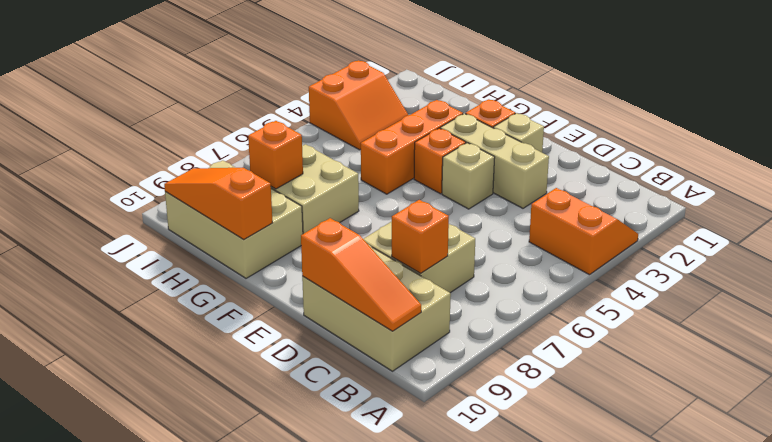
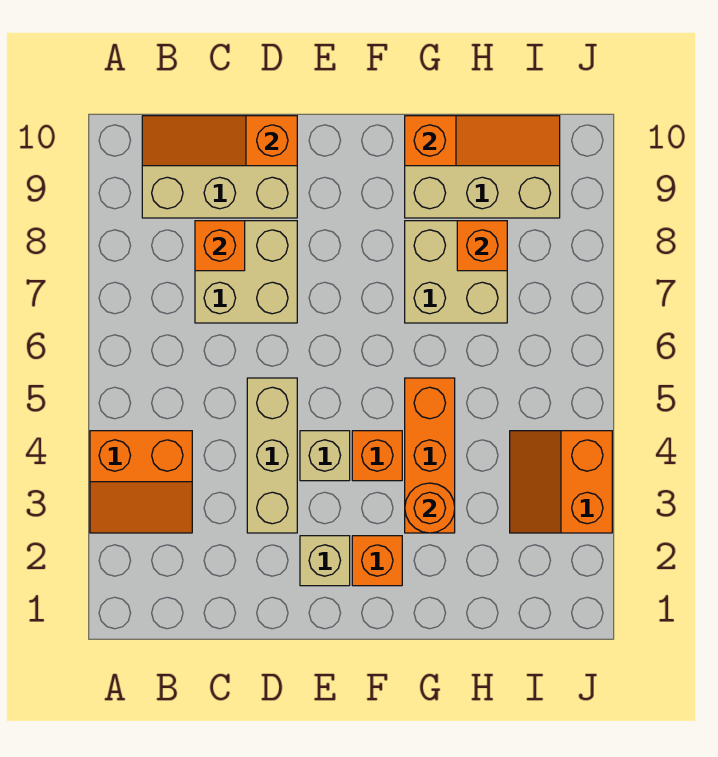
tan brick D3:F3 level 1 -> tan brick D3:D5 level 1
none -> orange round brick G3 level 2

